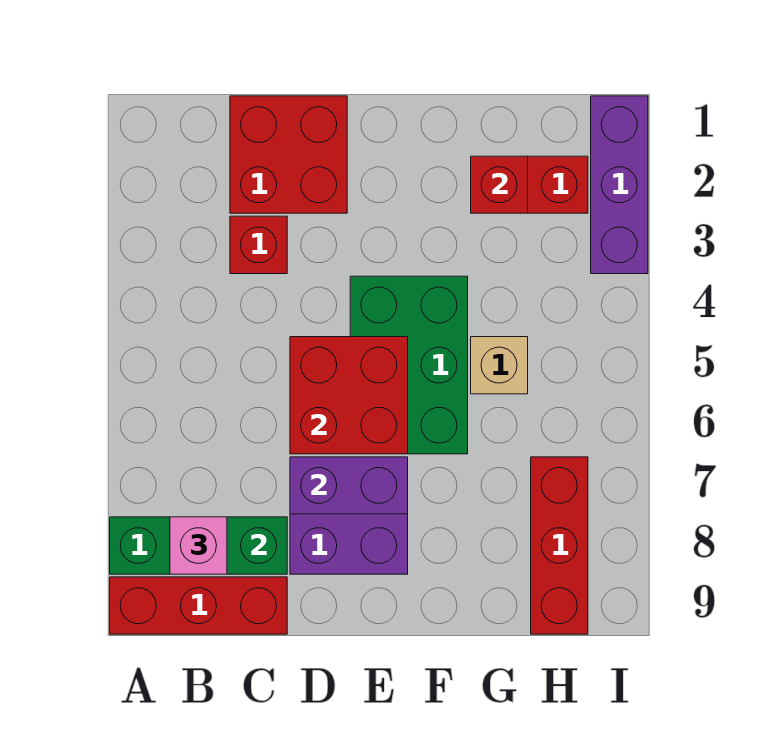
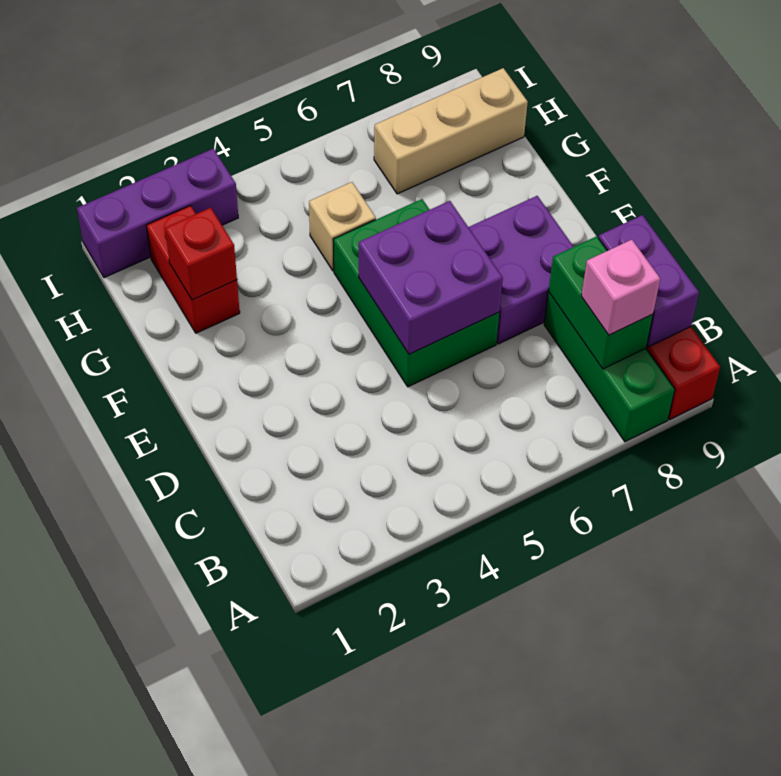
red brick C1:D2 level 1 -> none
red brick C3 level 1 -> none
red brick D5:E6 level 2 -> purple brick D5:E6 level 2
purple brick D7:E7 level 2 -> purple brick B9:C9 level 2
green brick E4:F6 level 1 -> green brick D5:F6 level 1
red brick H7:H9 level 1 -> tan brick H7:H9 level 1

